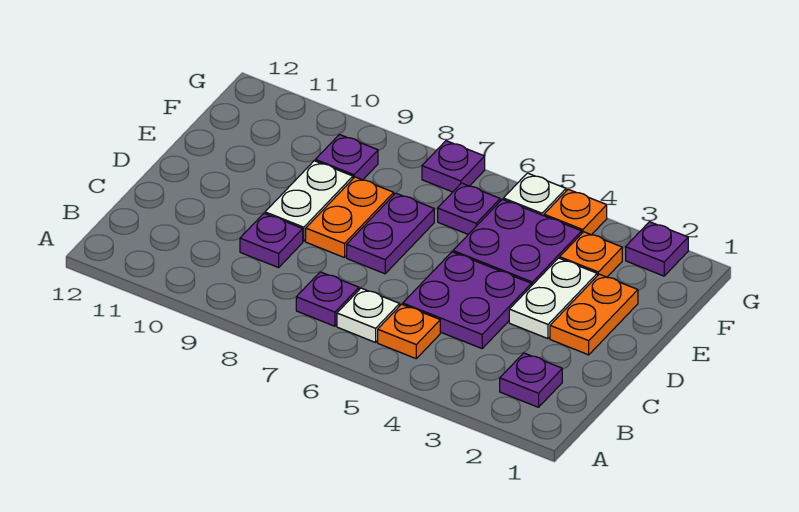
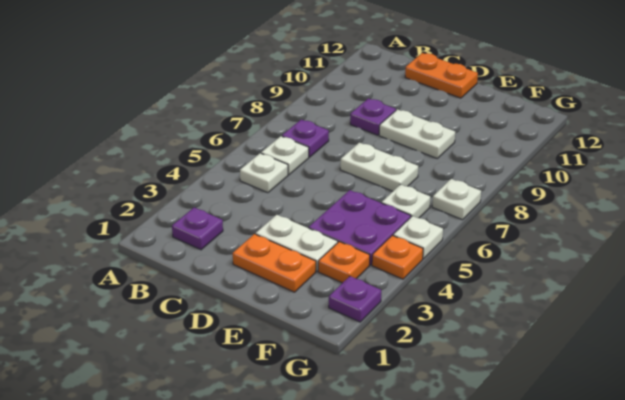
orange plate B5 level 1 -> white plate B5 level 1
purple plate C4:D5 level 1 -> none
purple plate D7:E7 level 1 -> white plate D7:E7 level 1
orange plate D8:E8 level 1 -> orange plate C12:D12 level 1
purple plate F6 level 1 -> white plate F6 level 1
purple plate F9 level 1 -> none
purple plate G7 level 1 -> white plate G7 level 1

